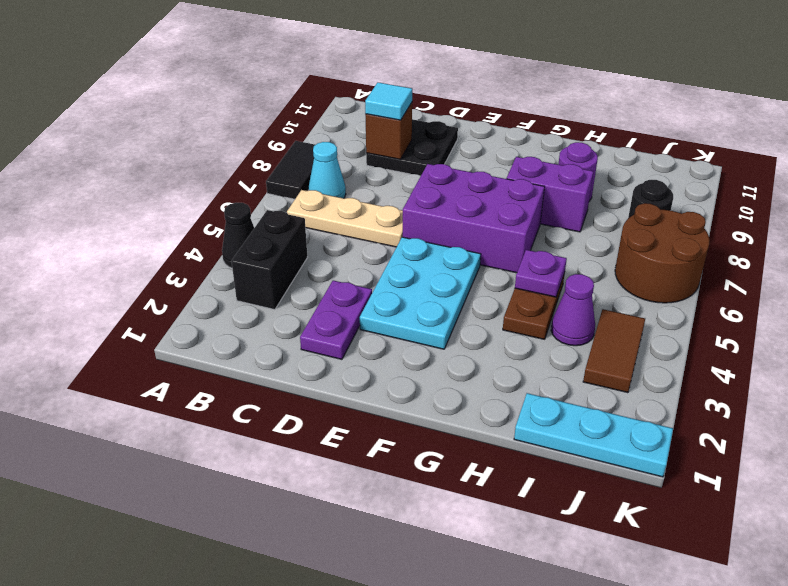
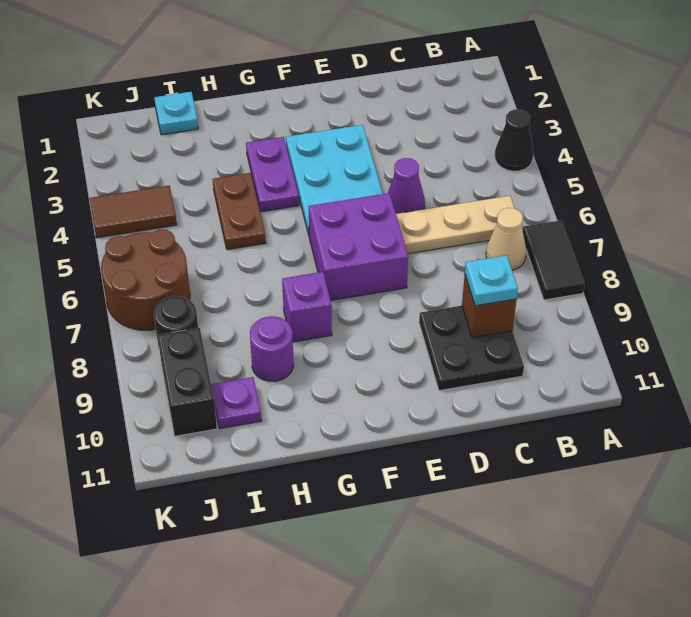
black brick B3:B4 level 1 -> black brick J9:J10 level 1
cyan cone B7 level 1 -> tan cone B7 level 1
cyan tile C9 level 3 -> cyan plate C9 level 3
purple plate D2:D3 level 1 -> purple plate G3:G4 level 1
purple brick E6:G7 level 1 -> purple brick E6:F7 level 1
purple brick G8:H8 level 1 -> purple brick G8 level 1
purple plate H5 level 2 -> purple plate I10 level 1
cyan plate I1:K1 level 1 -> cyan plate I1 level 1
purple cone I4 level 1 -> purple cone D5 level 1
brown tile J3:J4 level 1 -> brown tile J4:K4 level 1

